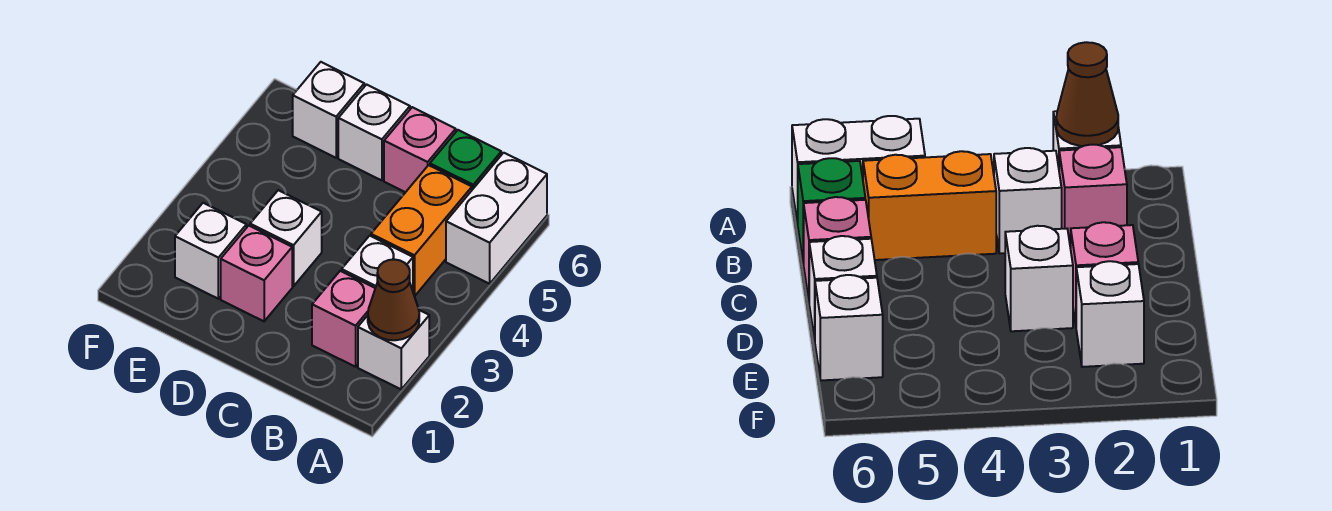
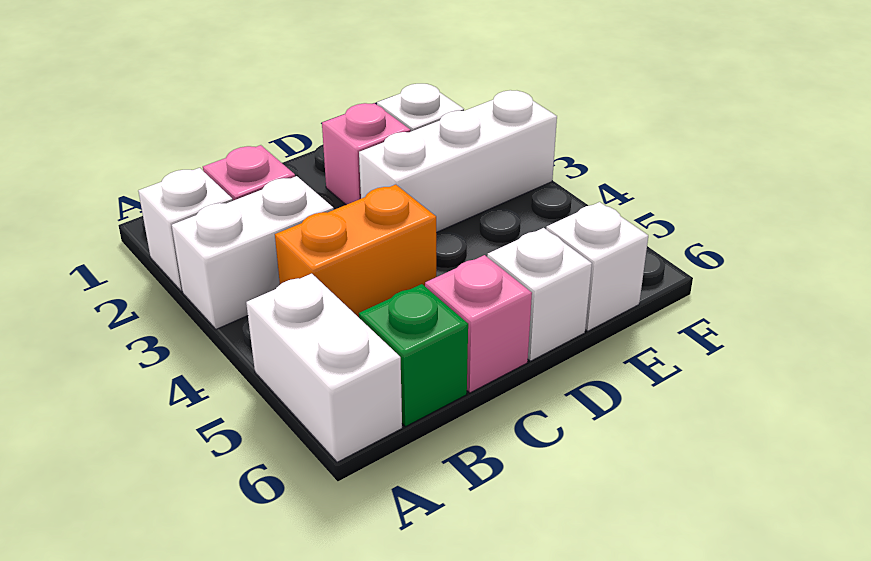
brown cone A2 level 2 -> none
white brick B3 level 1 -> white brick A3:B3 level 1
orange brick B4:B5 level 1 -> orange brick B4:C4 level 1
white brick D3 level 1 -> white brick D3:F3 level 1

